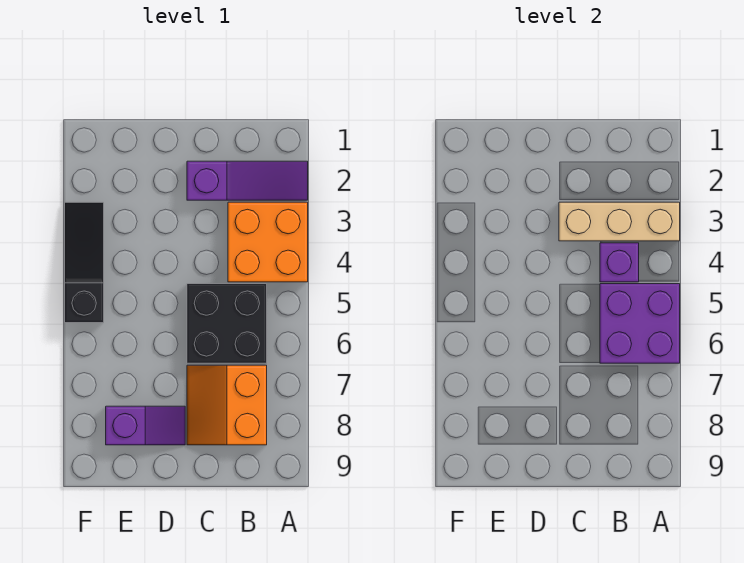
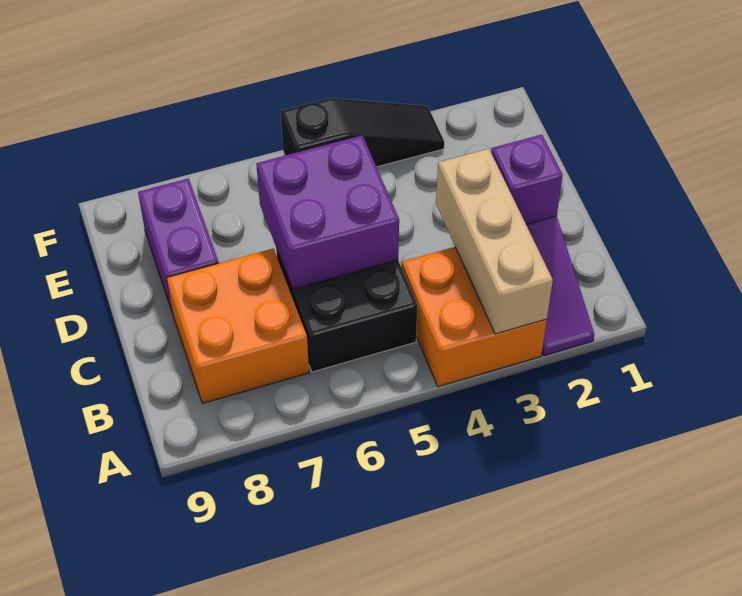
purple brick A5:B6 level 2 -> purple brick C5:D6 level 2
purple brick B4 level 2 -> purple brick C2 level 2
orange slope B7:C8 level 1 top B -> orange brick B7:C8 level 1
purple slope D8:E8 level 1 top E -> purple brick D8:E8 level 1

